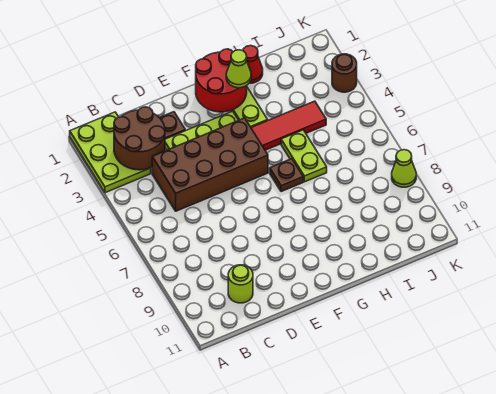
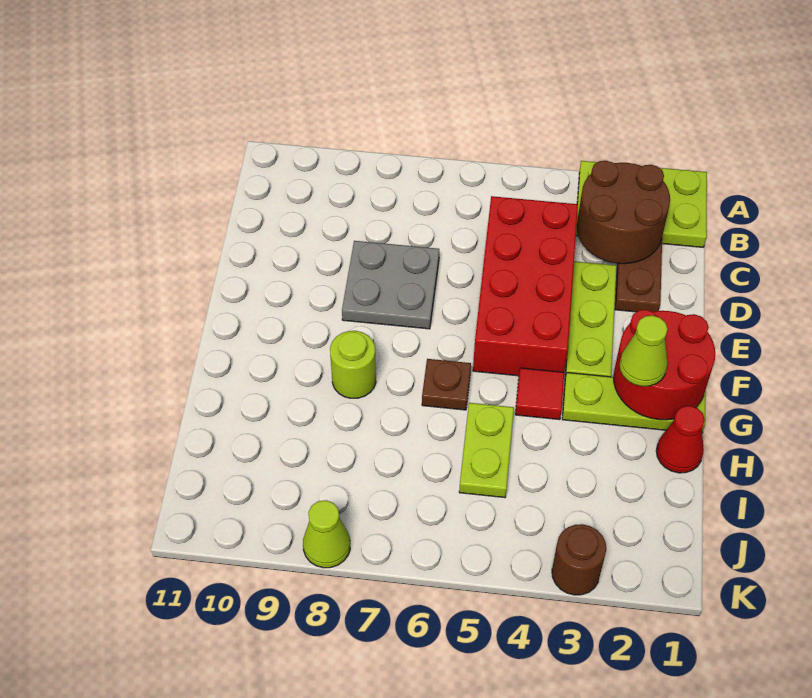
brown brick C4:F5 level 1 -> red brick C4:F5 level 1
lime round brick C10 level 1 -> lime round brick G8 level 1
none -> grey plate D7:E8 level 1
red tile G4:I4 level 1 -> red tile G4 level 1
lime plate H5:H6 level 1 -> lime plate H5:I5 level 1

